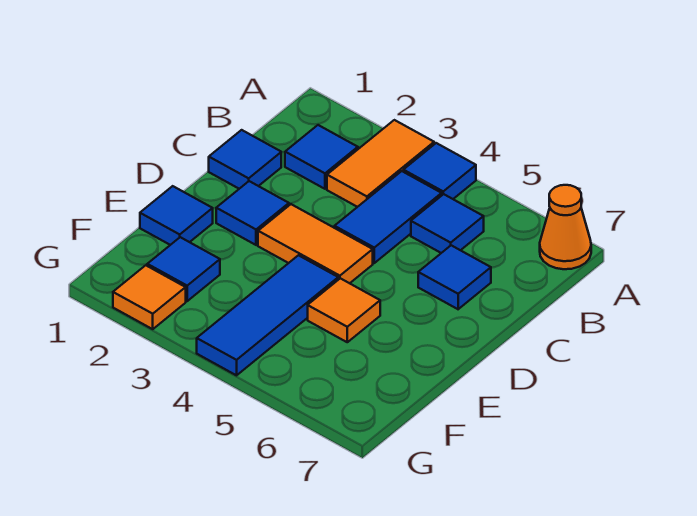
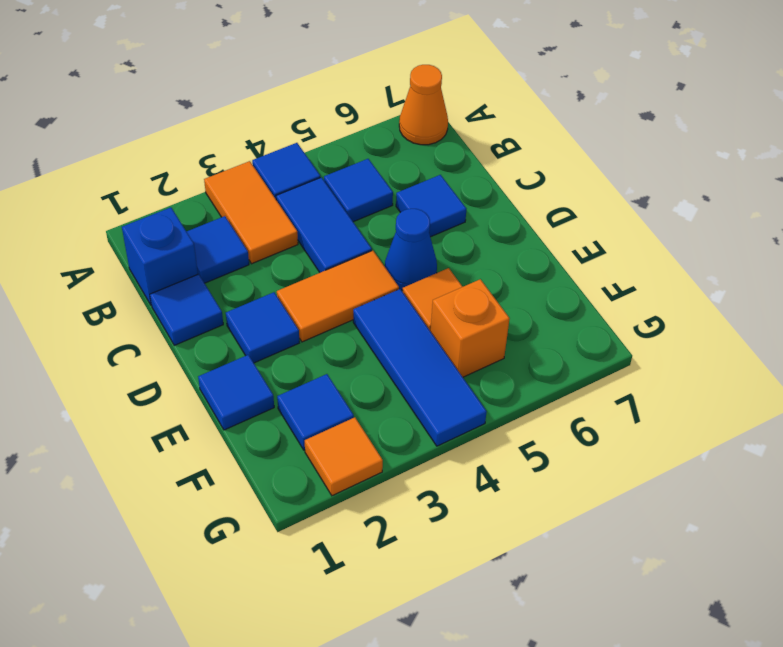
none -> blue brick B1 level 1
none -> blue cone D5 level 1
none -> orange brick F5 level 1

